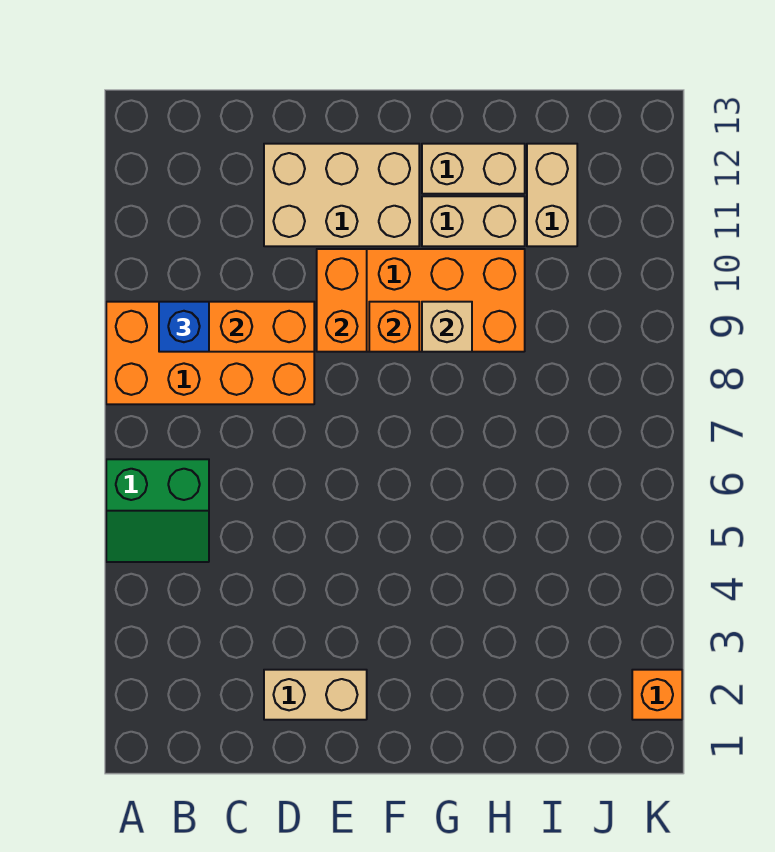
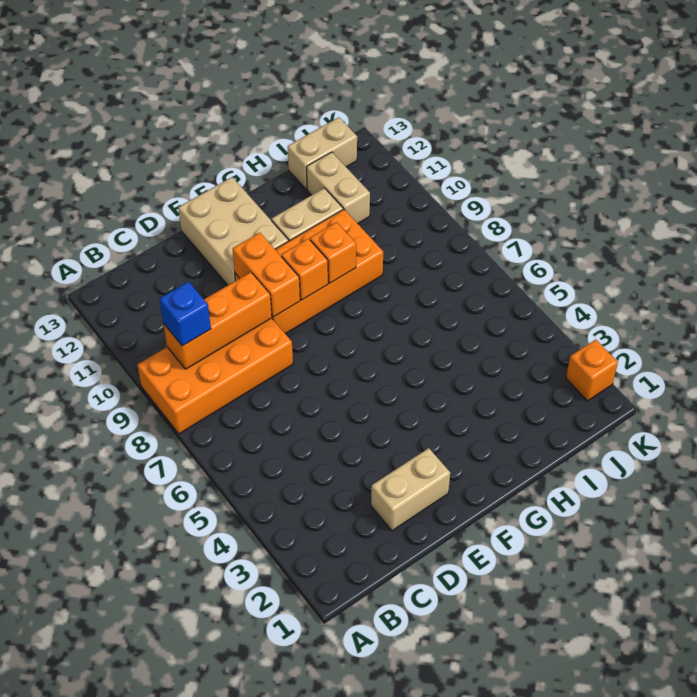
green slope A5:B6 level 1 top 6 -> none
tan brick D11:F12 level 1 -> tan brick E11:F13 level 1
tan brick G9 level 2 -> orange brick G9 level 2
tan brick G12:H12 level 1 -> tan brick I13:J13 level 1

